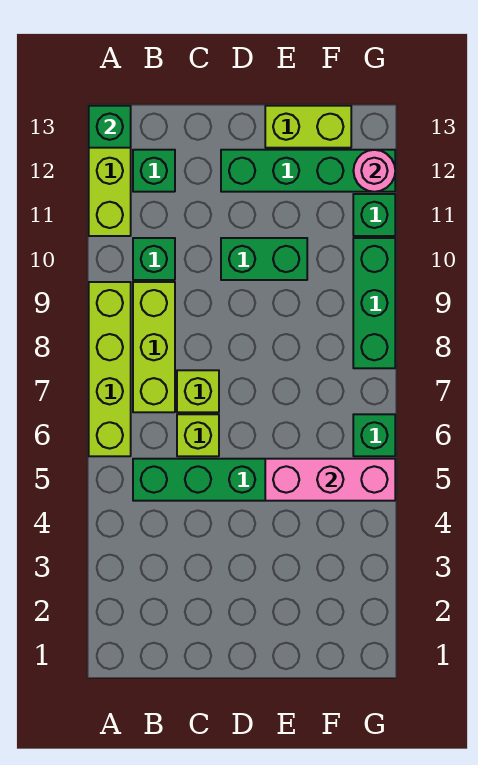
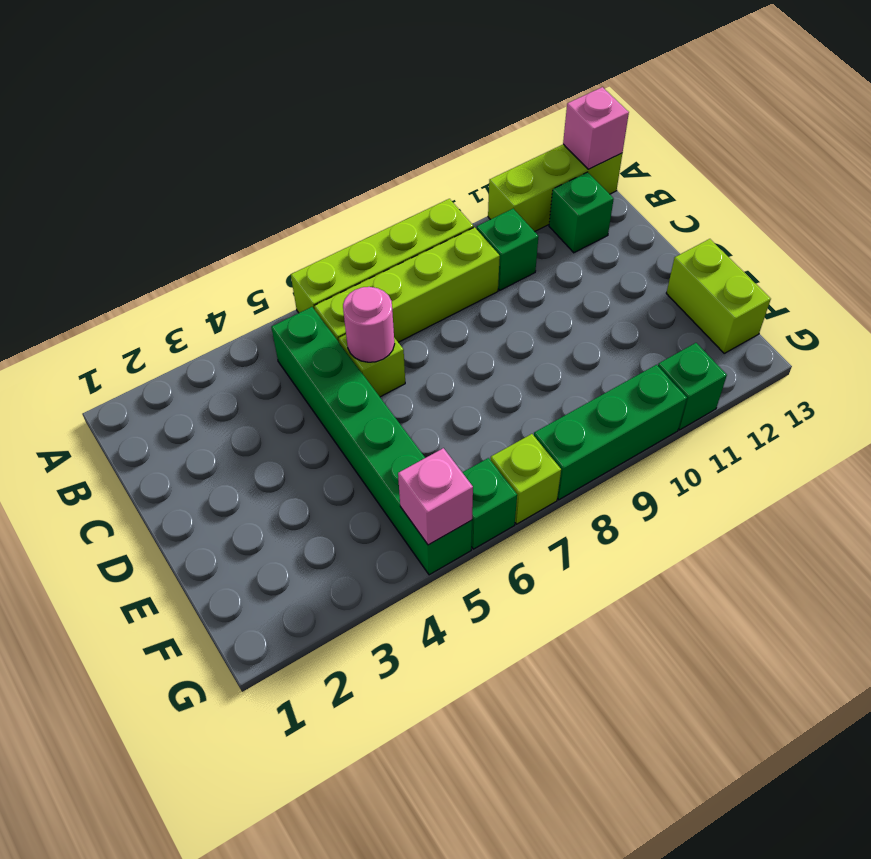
green brick A13 level 2 -> pink brick A13 level 2
lime brick B7:B9 level 1 -> lime brick B6:B9 level 1
lime brick C7 level 1 -> lime brick G7 level 1
green brick D10:E10 level 1 -> none
green brick D12:G12 level 1 -> none
pink brick E5:G5 level 2 -> pink brick G5 level 2
pink round brick G12 level 2 -> pink round brick C6 level 2

